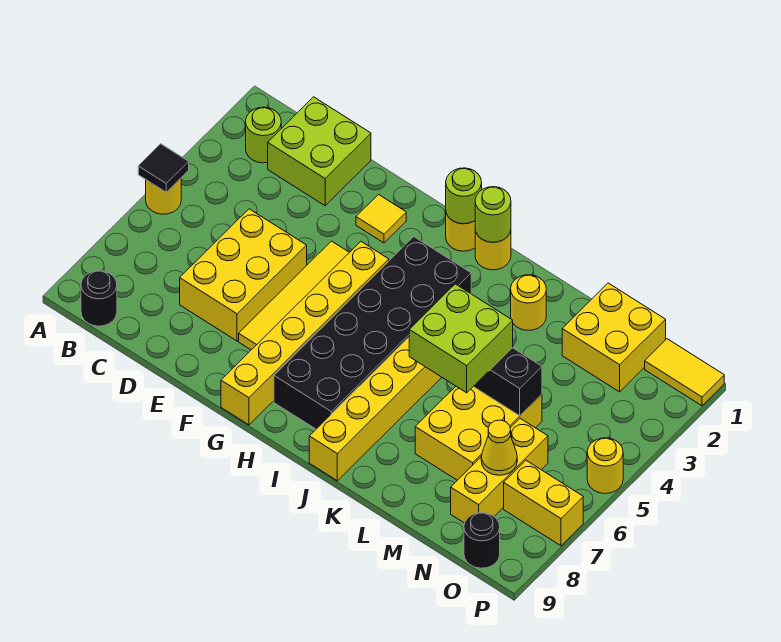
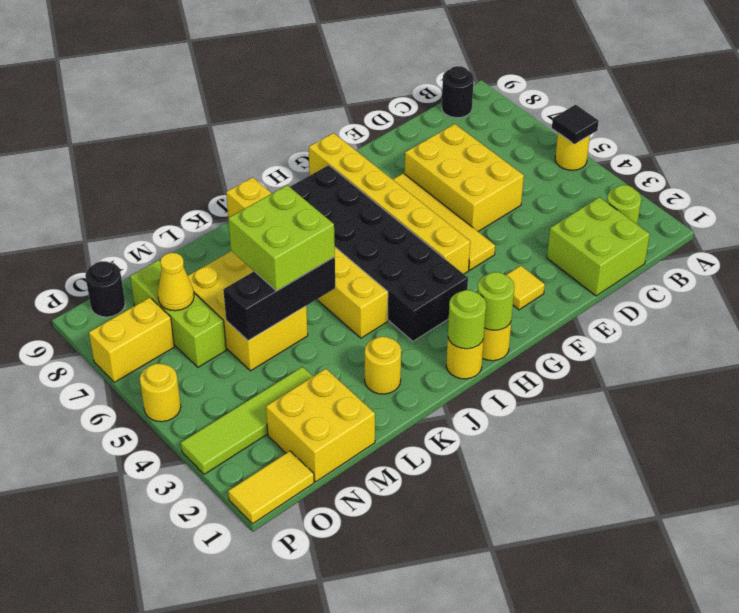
none -> lime tile M3:P3 level 1
yellow brick N6:N8 level 1 -> lime brick N6:N8 level 1

